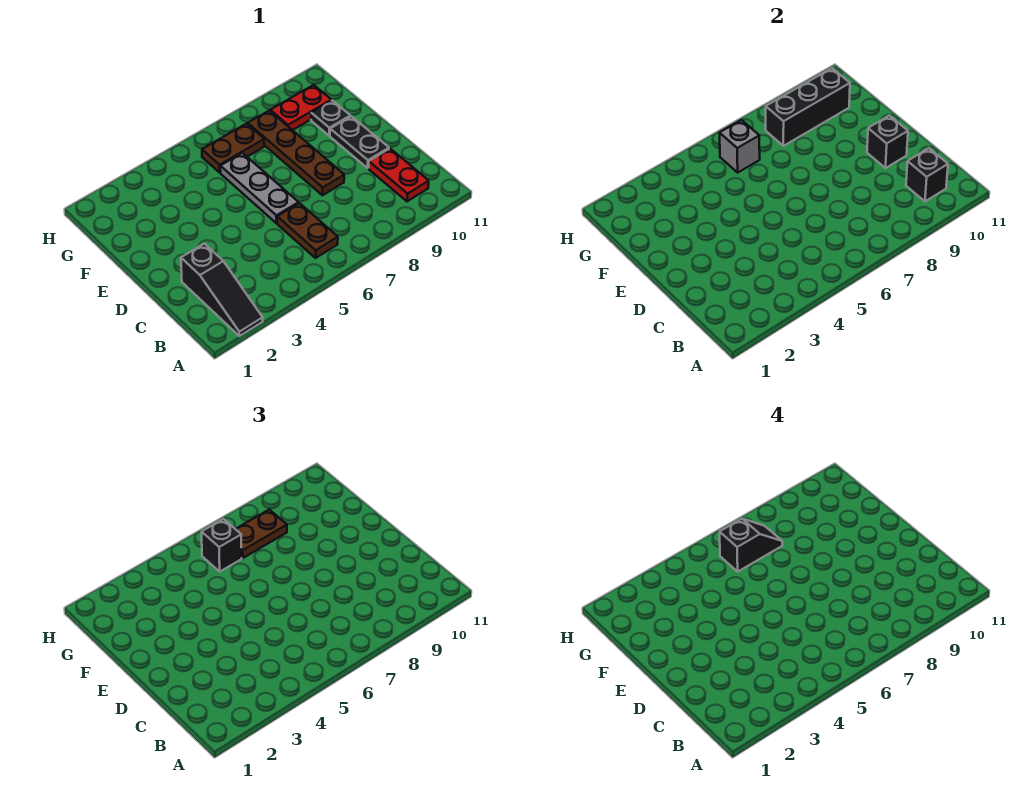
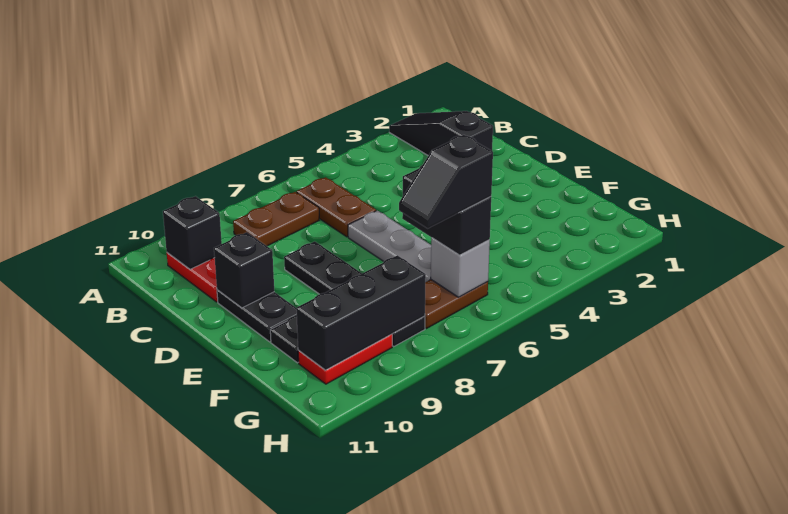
brown plate D8:G8 level 1 -> black plate D8:G8 level 1
black brick G6 level 3 -> black brick F6:G6 level 3
brown plate G7:G8 level 3 -> brown plate B7:B8 level 1

